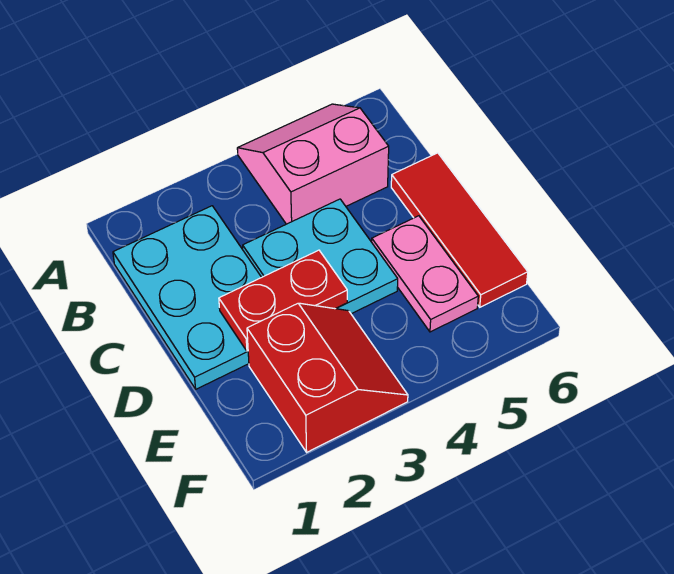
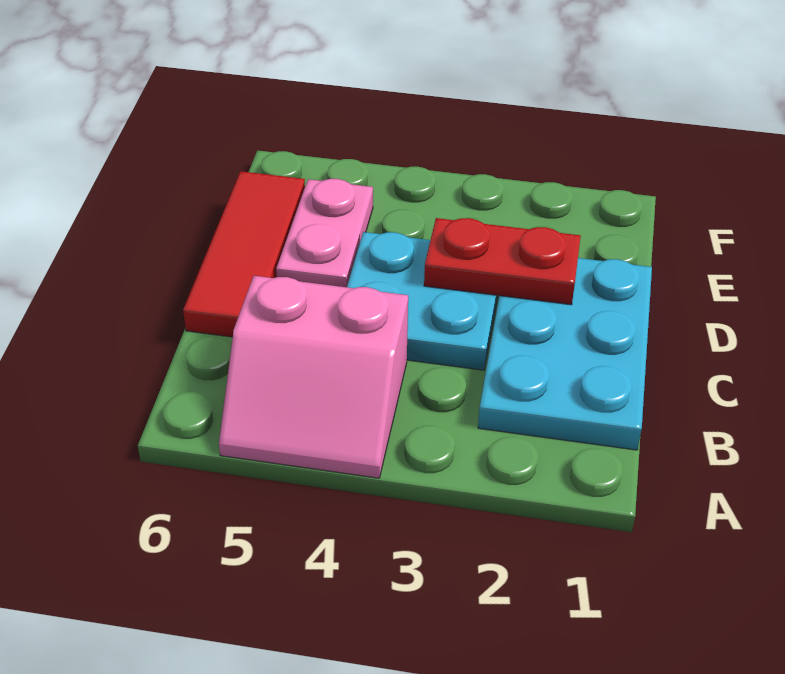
red slope E2:F3 level 1 top 2 -> none

